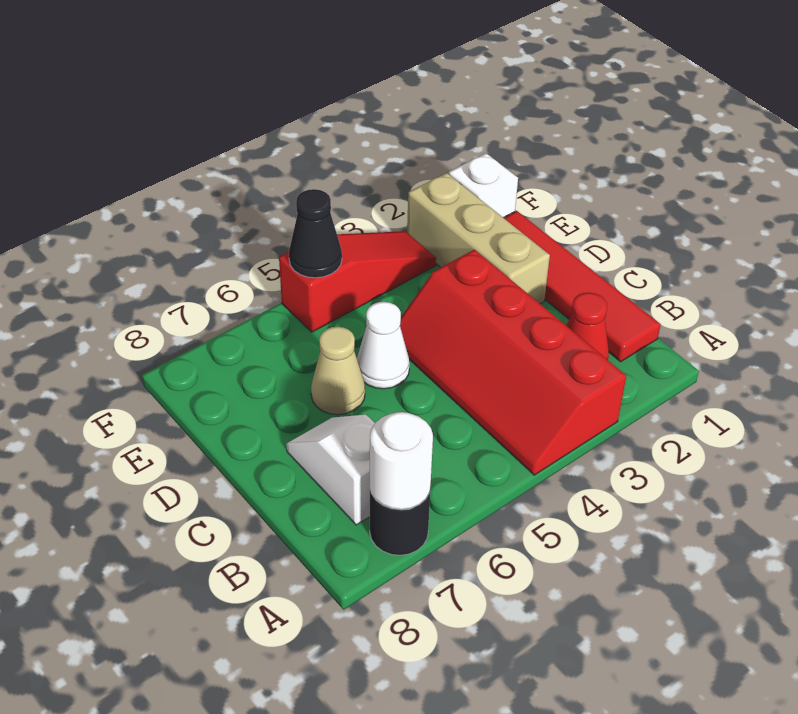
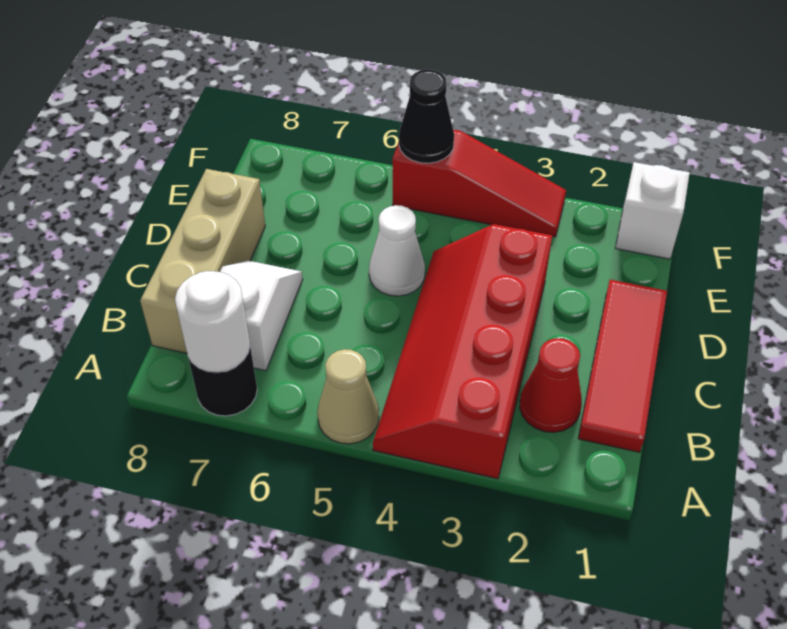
red tile B1:E1 level 1 -> red tile B1:D1 level 1
tan brick D2:F2 level 1 -> tan brick B8:D8 level 1
tan cone D6 level 1 -> tan cone A5 level 1

